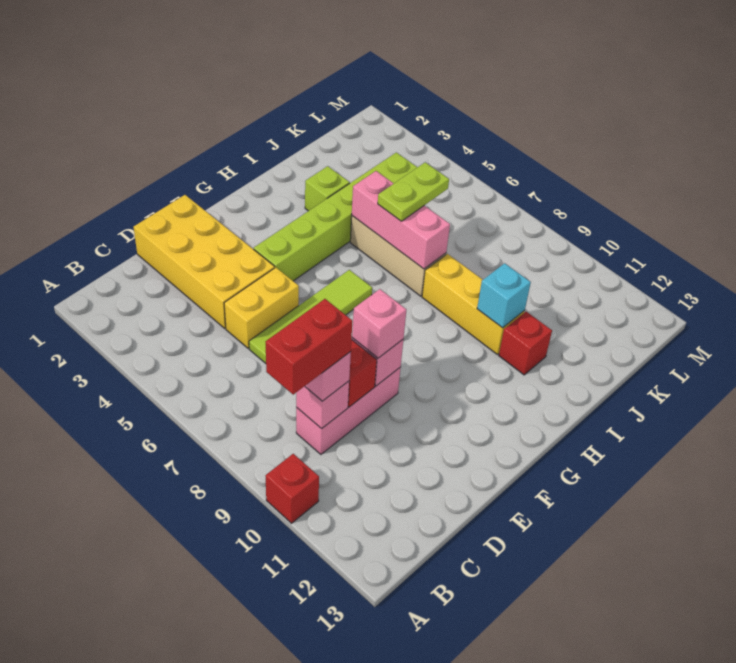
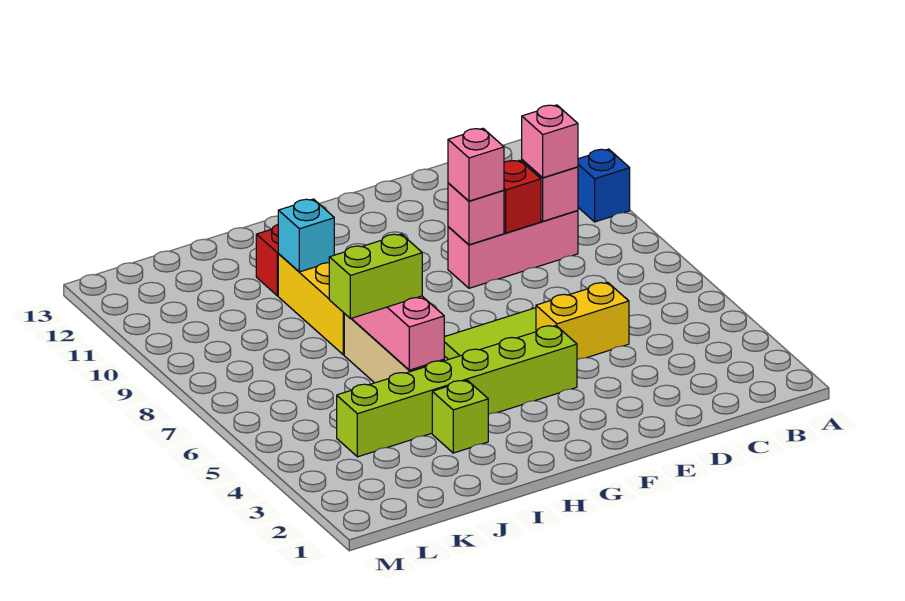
red brick A10 level 1 -> blue brick A10 level 1
red brick B9:C9 level 4 -> none
yellow brick D1:E4 level 1 -> none
lime plate I6:J6 level 3 -> lime brick I6:J6 level 3

